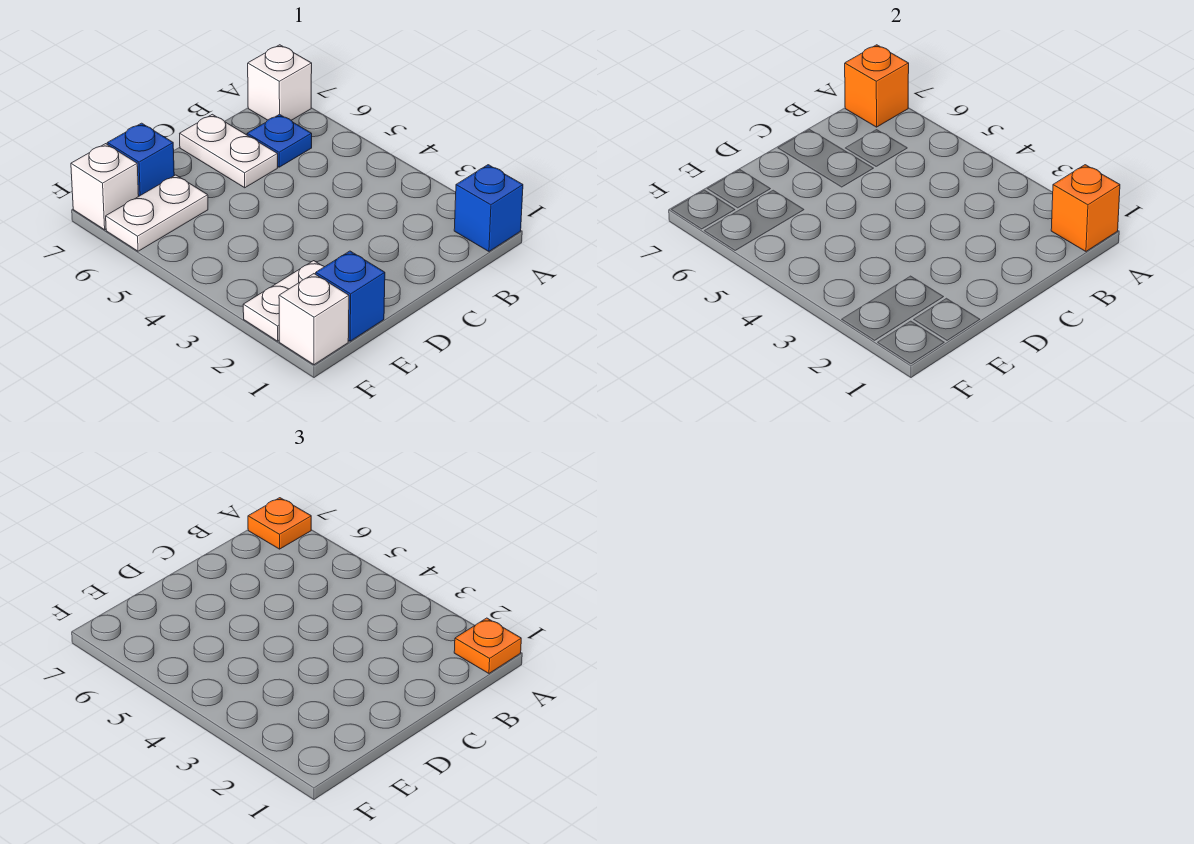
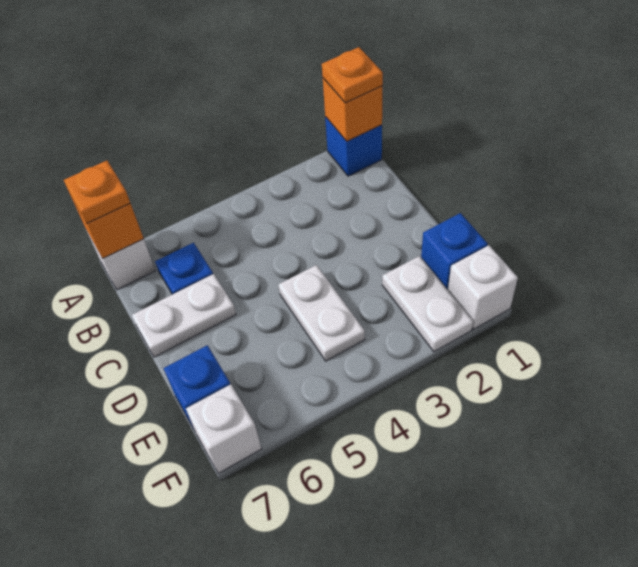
white plate E6:F6 level 1 -> white plate D4:E4 level 1

